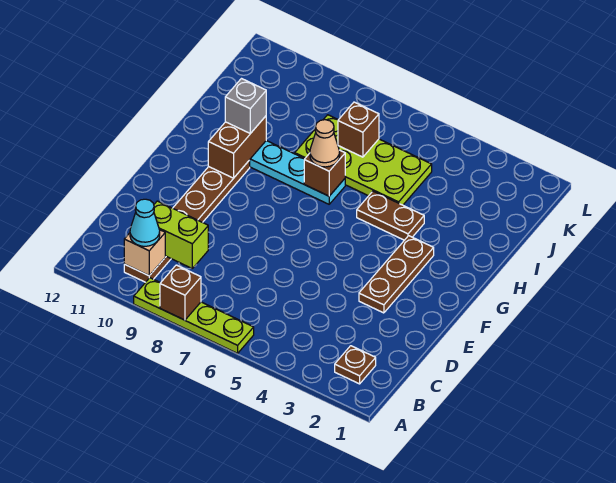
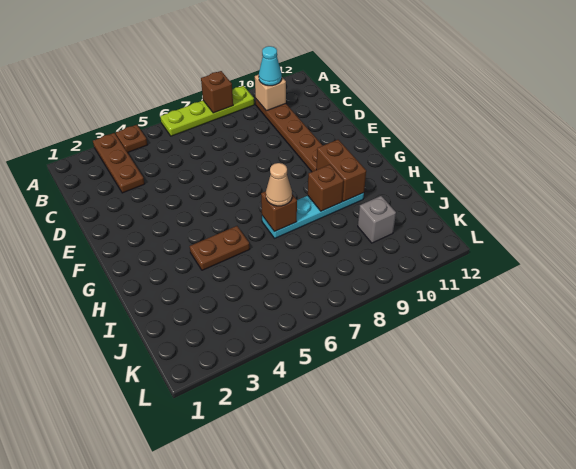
brown plate B2 level 1 -> brown plate A4 level 1
lime brick C9:C10 level 2 -> none
brown plate E3:G3 level 1 -> brown plate A3:C3 level 1
grey brick H10 level 3 -> grey brick J10 level 1
lime plate I5:J8 level 1 -> none
brown brick J7 level 2 -> brown brick H9 level 2

